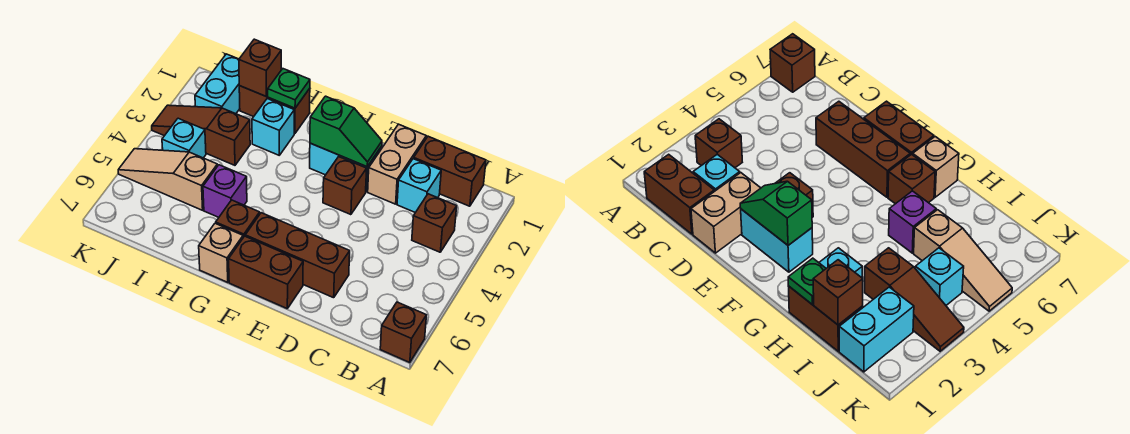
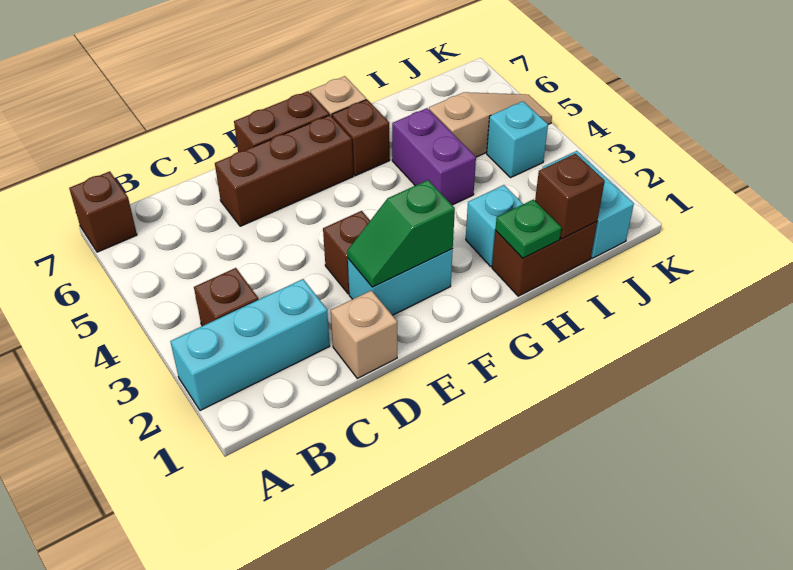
brown brick B1:C1 level 1 -> none
cyan brick C2 level 1 -> cyan brick A2:C2 level 1
tan brick D1:D2 level 1 -> tan brick D1 level 1
purple brick H5 level 1 -> purple brick H4:H5 level 1
brown slope I3:K3 level 1 top I -> none

